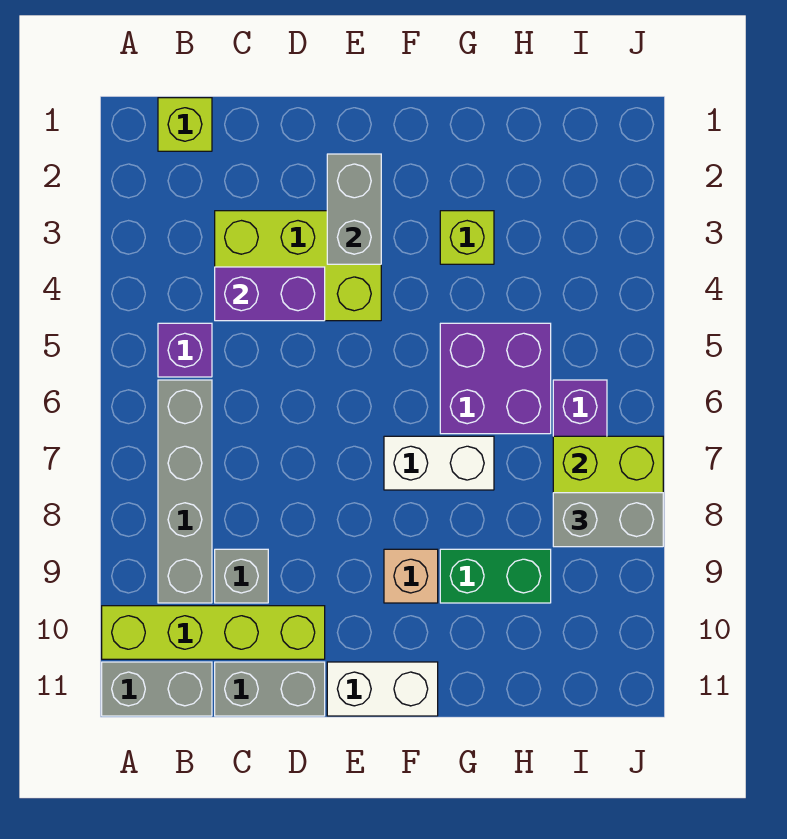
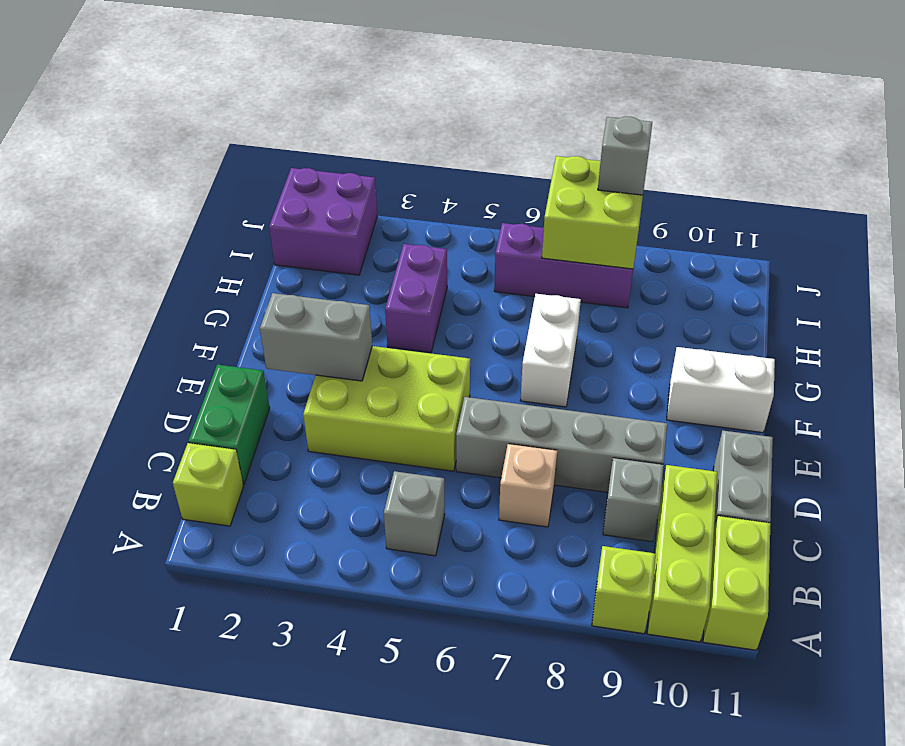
lime brick A10:D10 level 1 -> lime brick A10:C10 level 1
grey brick A11:B11 level 1 -> lime brick A11:B11 level 1
purple brick B5 level 1 -> grey brick B5 level 1
grey brick B6:B9 level 1 -> grey brick D6:D9 level 1
lime brick C3:E4 level 1 -> lime brick D3:E5 level 1
purple brick C4:D4 level 2 -> purple brick G4:H4 level 1
white brick E11:F11 level 1 -> white brick F10:F11 level 1
tan brick F9 level 1 -> tan brick C7 level 1
lime brick G3 level 1 -> lime brick A9 level 1
purple brick G5:H6 level 1 -> purple brick I1:J2 level 1
green brick G9:H9 level 1 -> green brick C1:D1 level 1
grey brick I8:J8 level 3 -> grey brick J8 level 3

